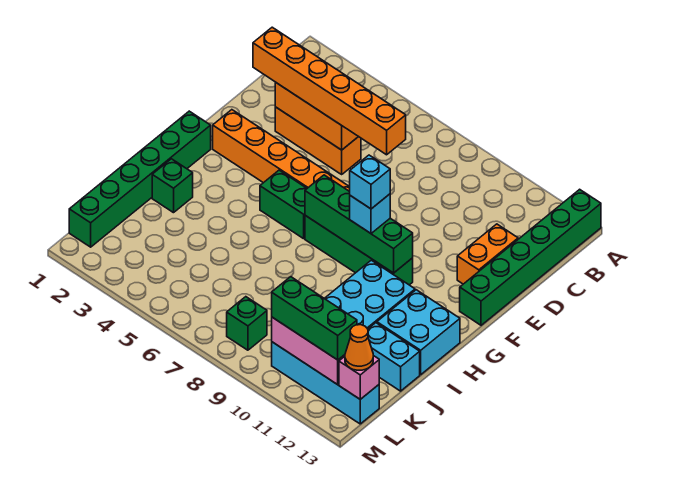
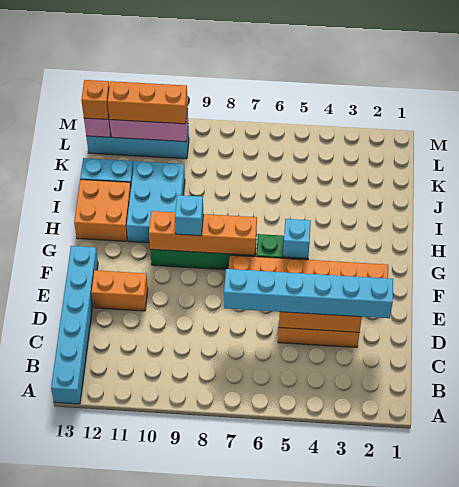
green brick A13:F13 level 1 -> cyan brick A13:F13 level 1
orange brick D2:D7 level 3 -> cyan brick D2:D7 level 3
orange brick D12:E12 level 1 -> orange brick E11:E12 level 1
green brick G1:L1 level 1 -> none
green brick G7:G10 level 2 -> orange brick G7:G10 level 2
cyan brick G9 level 4 -> cyan brick G5 level 2
cyan brick H12:I13 level 1 -> orange brick H12:I13 level 1
green brick I2 level 1 -> none
green brick L8 level 1 -> none
green brick L10:L12 level 3 -> orange brick L10:L12 level 3
orange cone L13 level 3 -> orange brick L13 level 3

